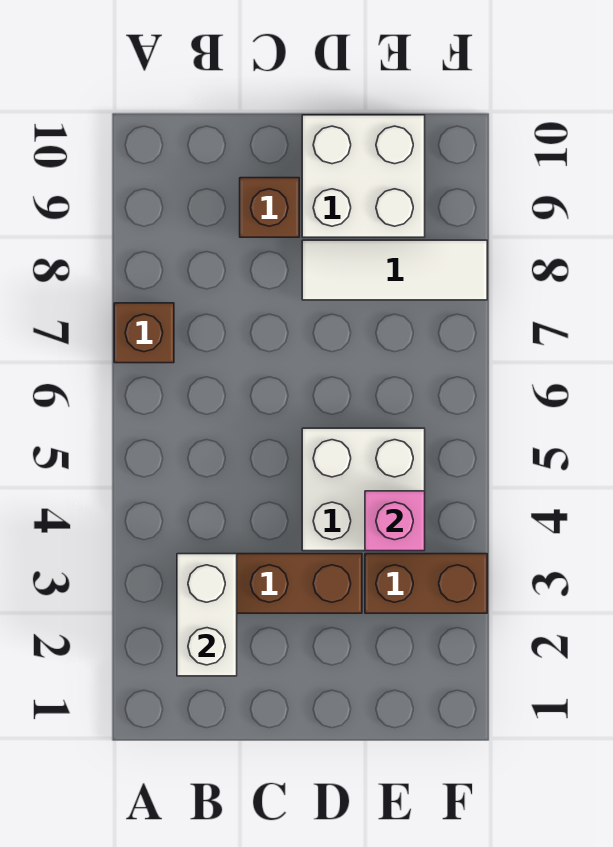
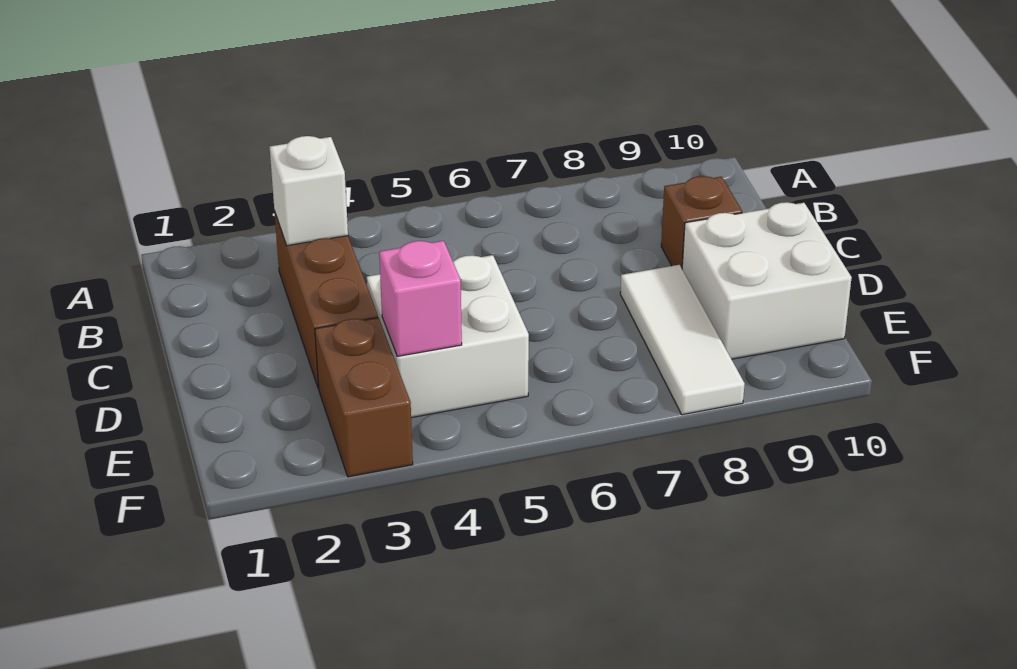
brown brick A7 level 1 -> none
white brick B2:B3 level 2 -> white brick B3 level 2

